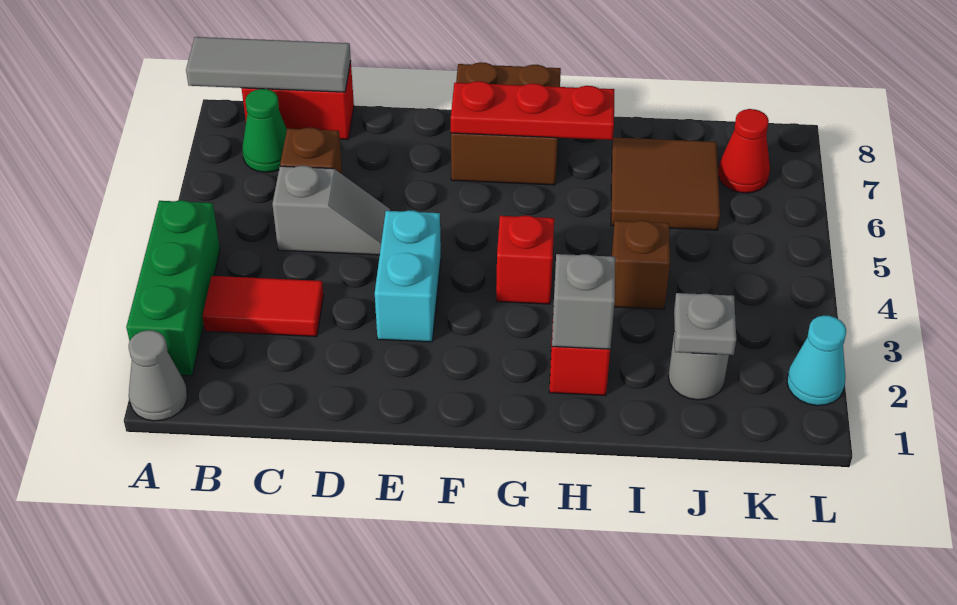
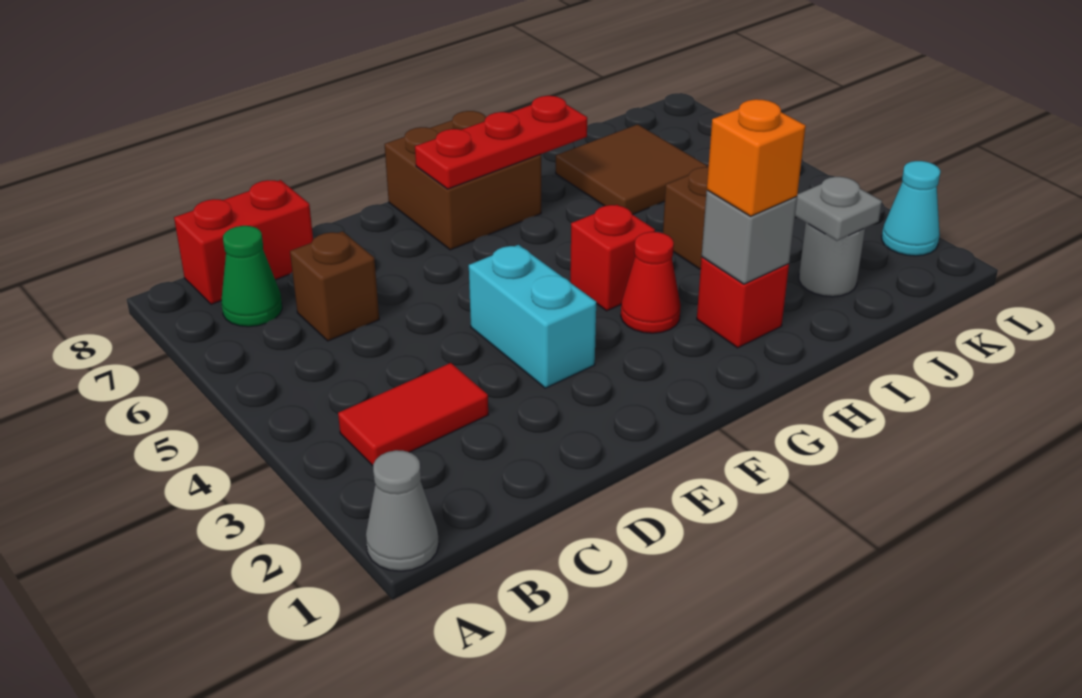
green brick A2:A4 level 1 -> none
grey tile A8:C8 level 2 -> none
grey slope C5:D5 level 1 top C -> none
none -> orange brick H2 level 3
red cone K7 level 1 -> red cone G3 level 1

